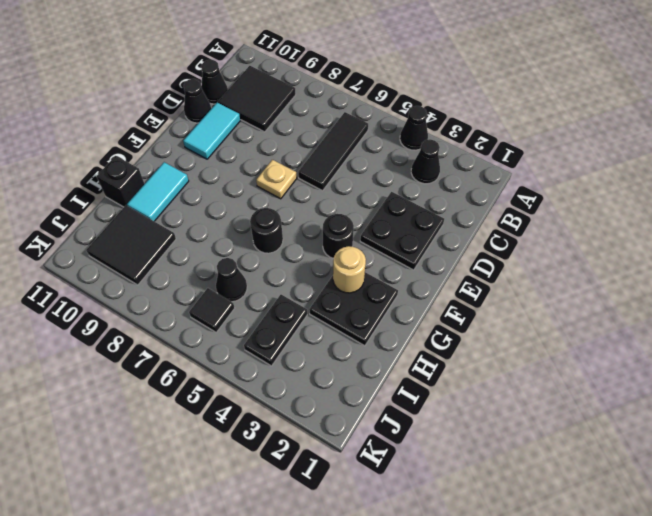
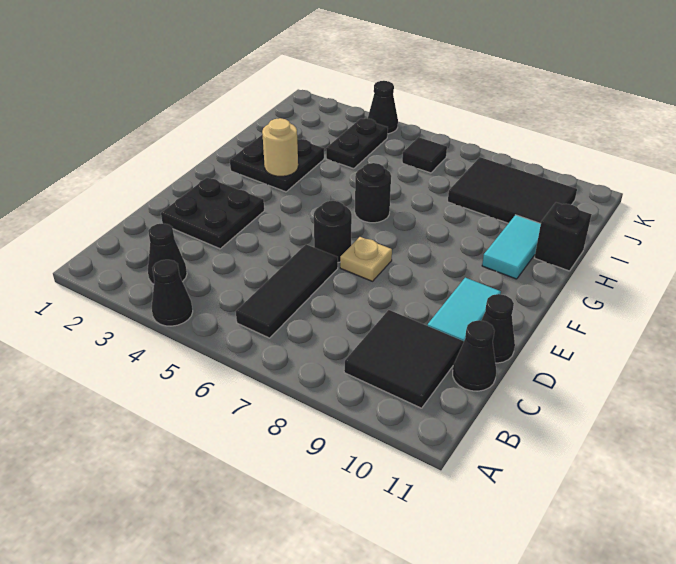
black round brick F4 level 1 -> black round brick E6 level 1
black cone I6 level 1 -> black cone K4 level 1
black tile I9:J10 level 1 -> black tile I8:J10 level 1

